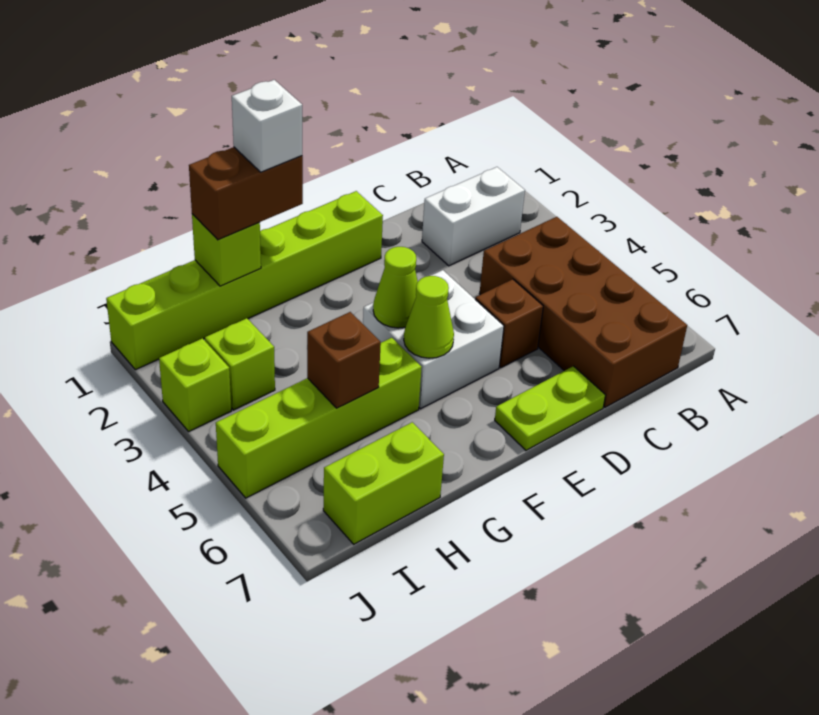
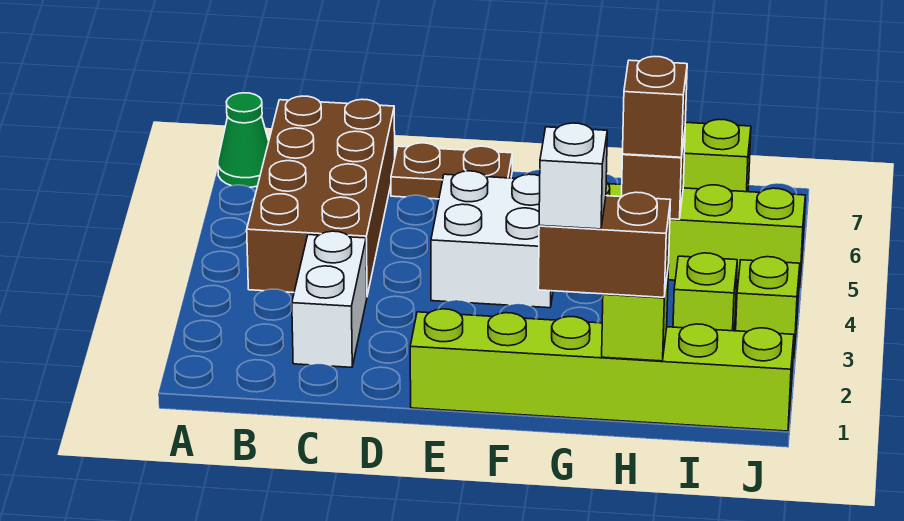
none -> green cone A7 level 1
white brick B2:C2 level 1 -> white brick C2:C3 level 1
brown brick D5 level 1 -> brown brick H5 level 3
lime plate D7:E7 level 1 -> brown plate D7:E7 level 1
lime cone F4 level 2 -> none
lime cone F5 level 2 -> none

